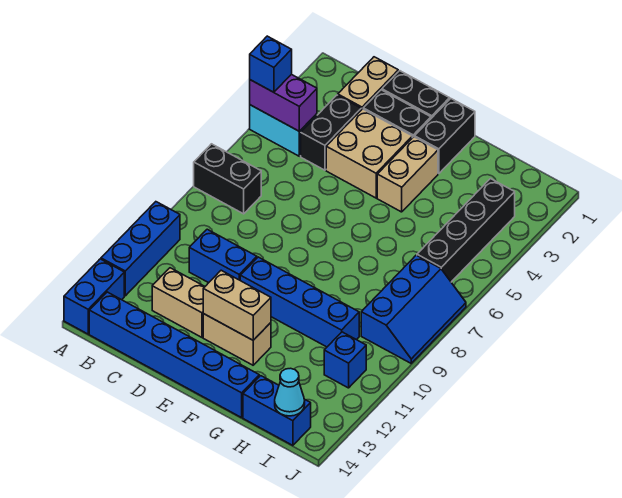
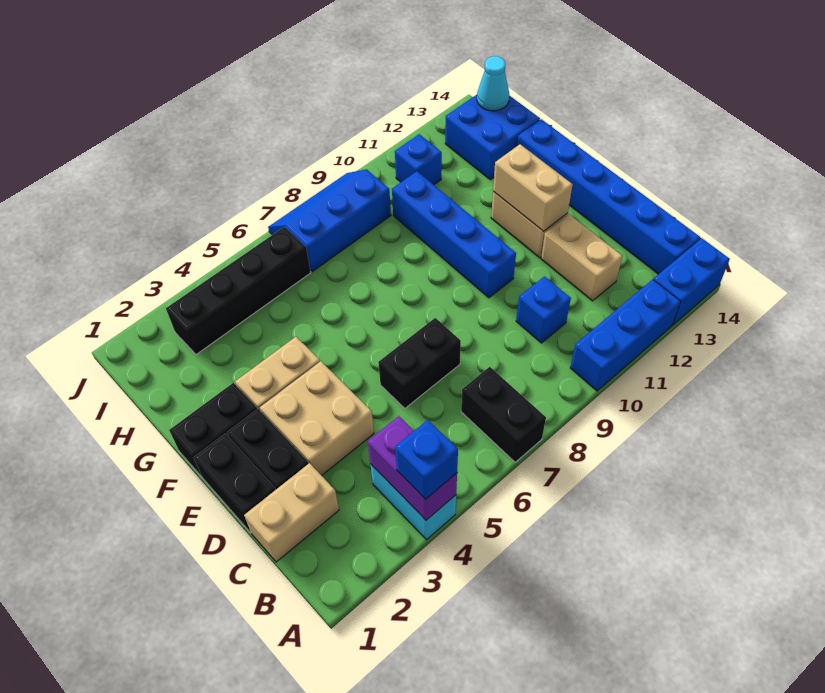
black brick C3:C4 level 1 -> black brick D6:D7 level 1
blue brick C10:D10 level 1 -> blue brick C10 level 1
blue brick H14:I14 level 1 -> blue brick H13:I14 level 1

